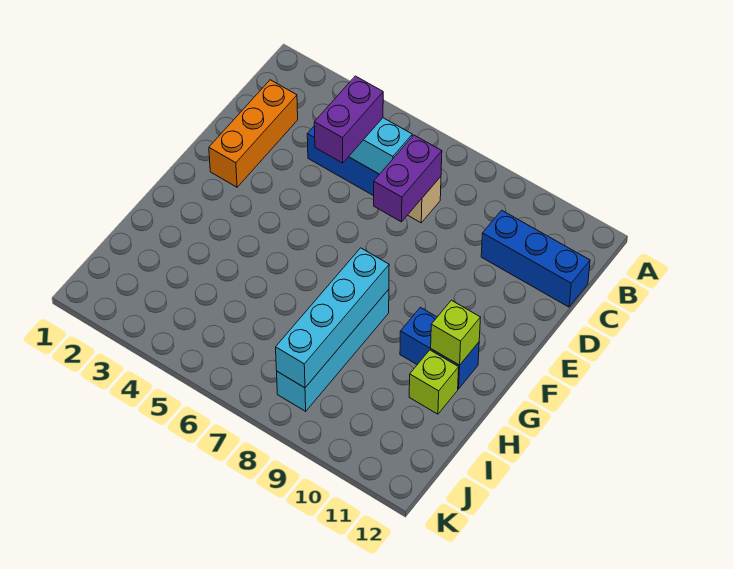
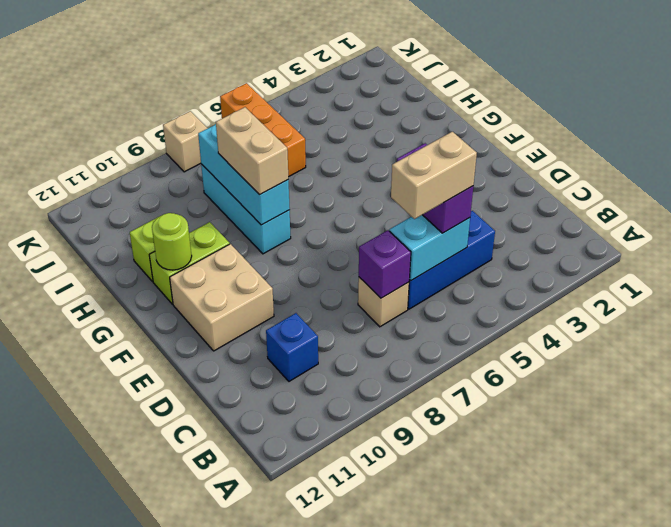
orange brick C2:E2 level 1 -> orange brick I6:K6 level 1
none -> tan brick C5:C6 level 4
purple brick C7:D7 level 2 -> purple brick C7 level 2
blue brick C10:C12 level 1 -> blue brick C10 level 1
none -> tan brick E10:F11 level 1
cyan brick G8:J8 level 1 -> cyan brick G8:I8 level 1
cyan brick G8:J8 level 2 -> cyan brick G8:I8 level 2
none -> tan brick G8:H8 level 3
blue brick G10:G11 level 1 -> lime brick G10:G11 level 1
lime brick G11 level 2 -> lime round brick G11 level 2
none -> tan brick K8 level 1

